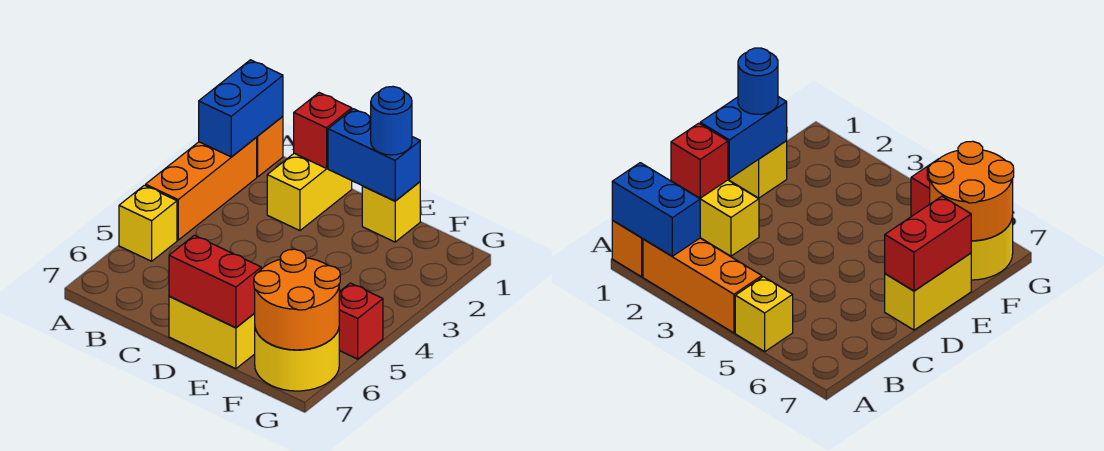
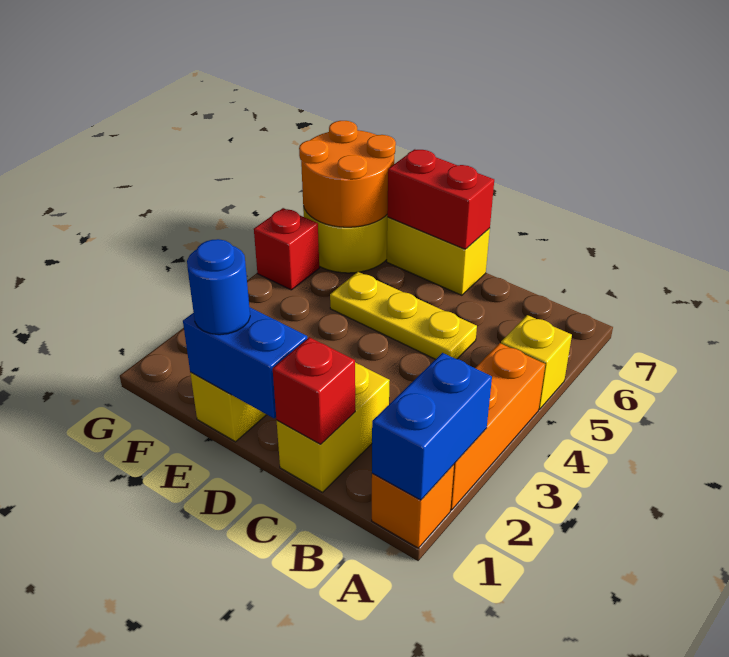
none -> yellow plate C5:E5 level 1

